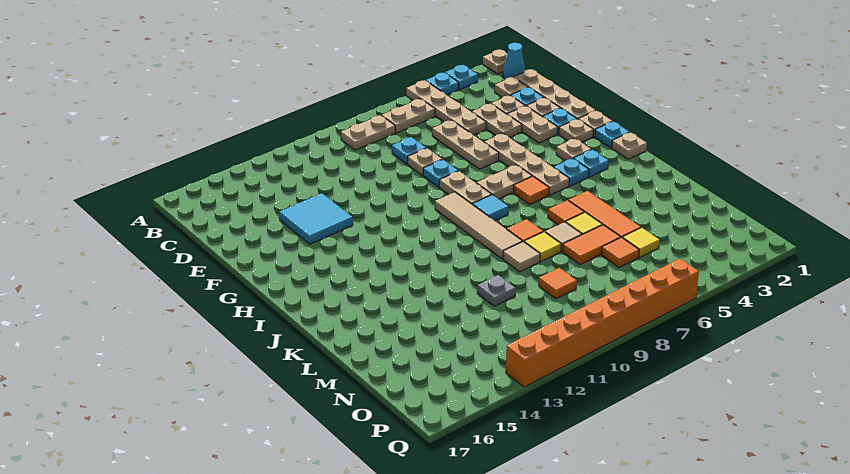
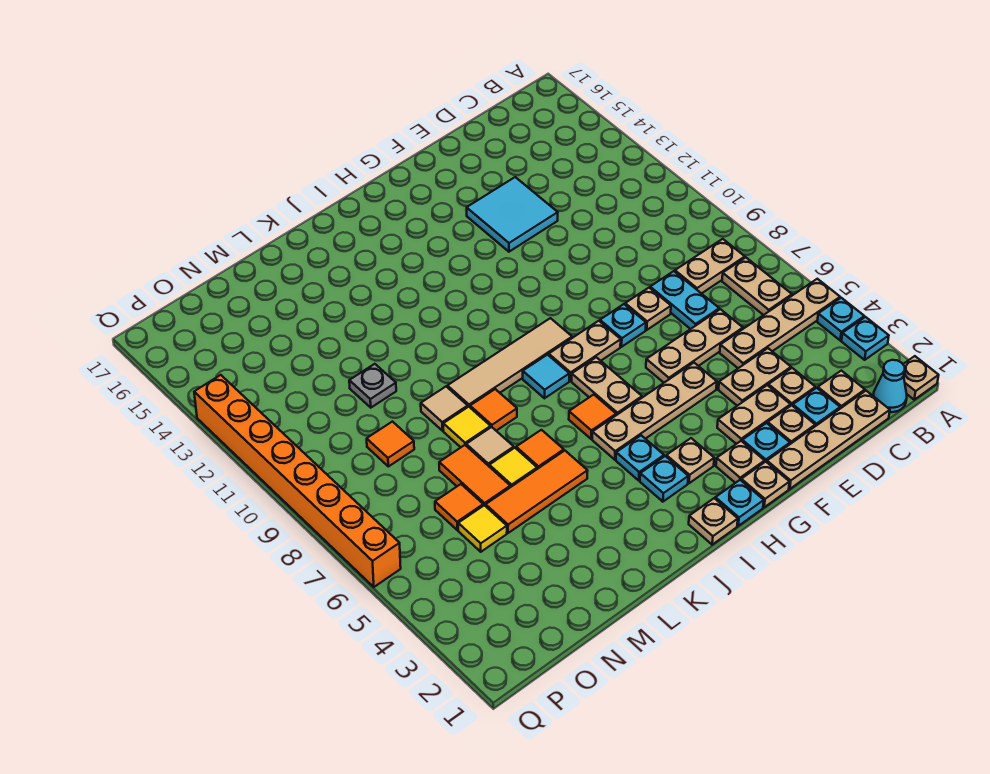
tan plate B8:B9 level 1 -> tan plate B8:C8 level 1
cyan plate D8 level 1 -> cyan plate D7:D8 level 1

